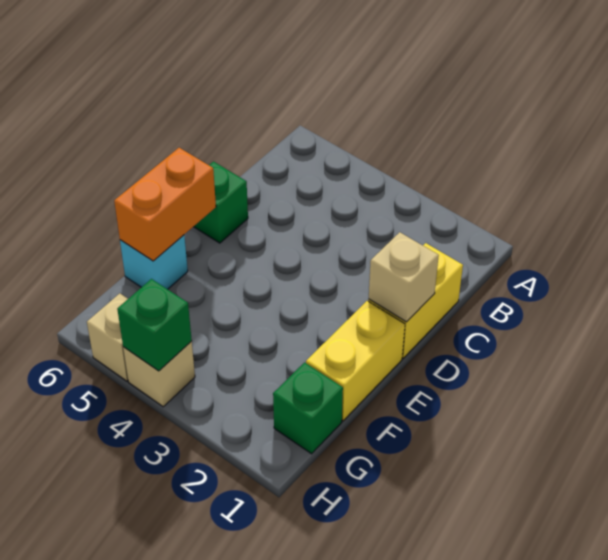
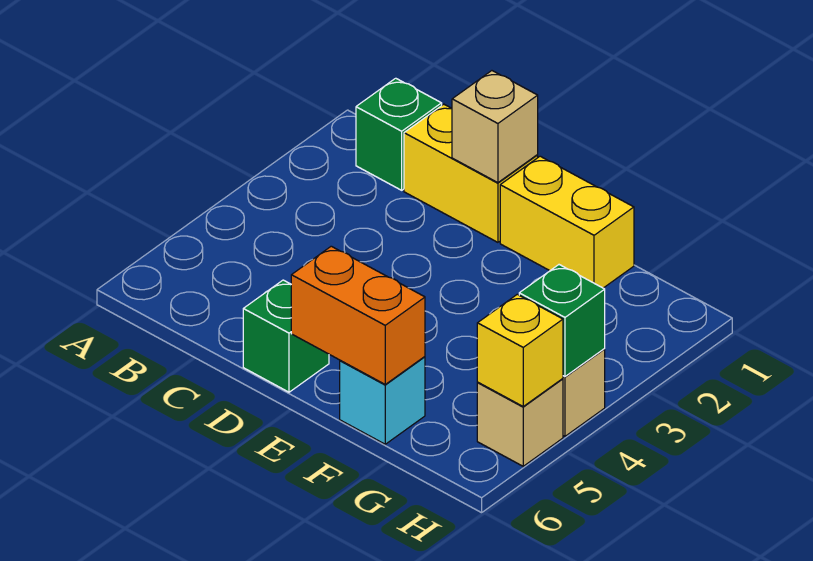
green brick G1 level 1 -> green brick B1 level 1
none -> yellow brick H5 level 2

